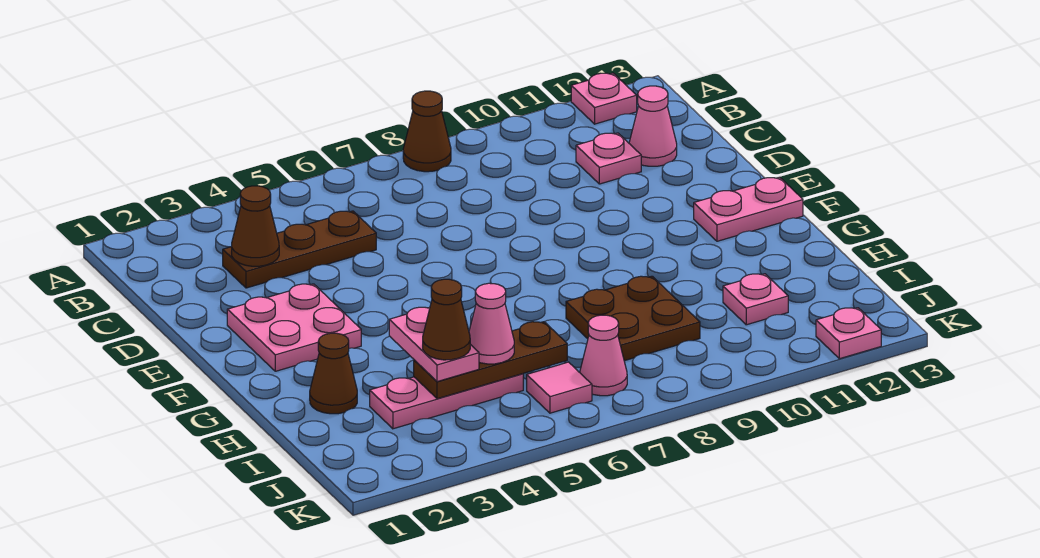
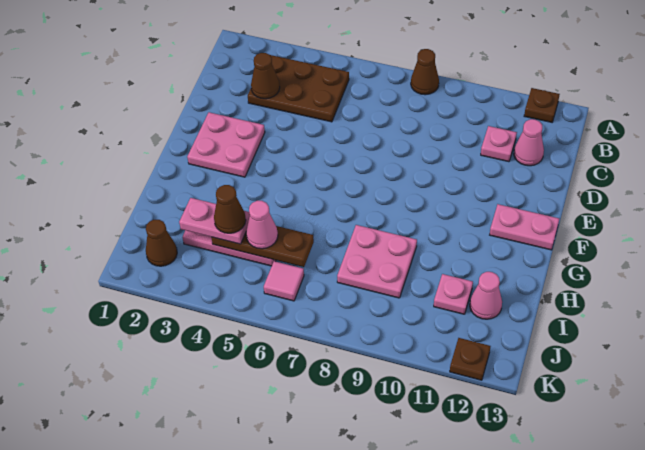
pink plate A12 level 1 -> brown plate A12 level 1
brown plate C3:C5 level 1 -> brown plate B3:C5 level 1
brown cone H2 level 1 -> brown cone J2 level 1
pink plate H4:I4 level 3 -> pink plate I3:I4 level 3
brown plate H8:I9 level 1 -> pink plate H8:I9 level 1
pink cone J7 level 1 -> pink cone I12 level 1
pink plate K12 level 1 -> brown plate K12 level 1

